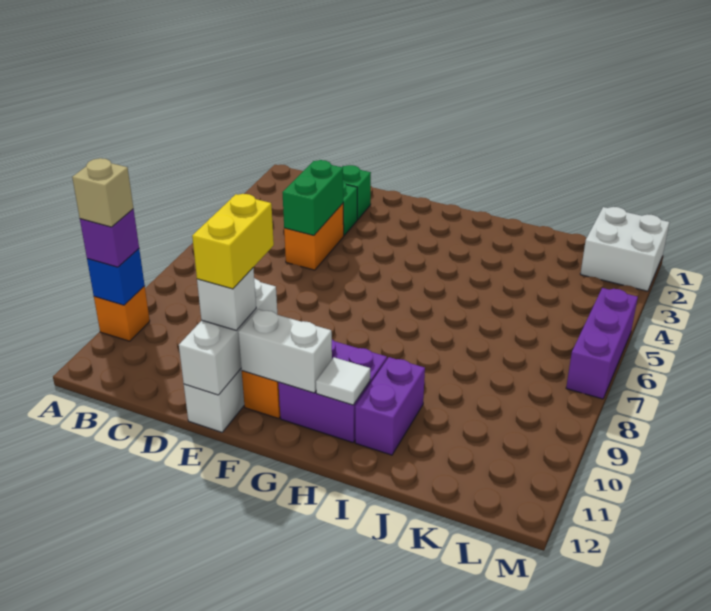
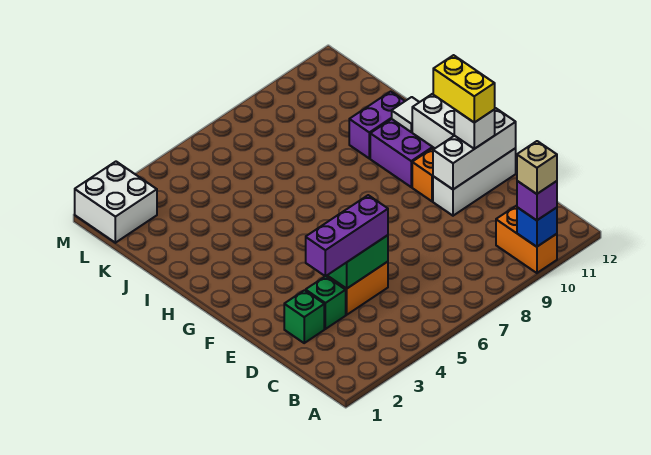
orange brick A10 level 1 -> orange brick A10:B10 level 1
yellow brick E10:E11 level 4 -> yellow brick E11:F11 level 4
purple brick M5:M7 level 1 -> purple brick D3:D5 level 3

